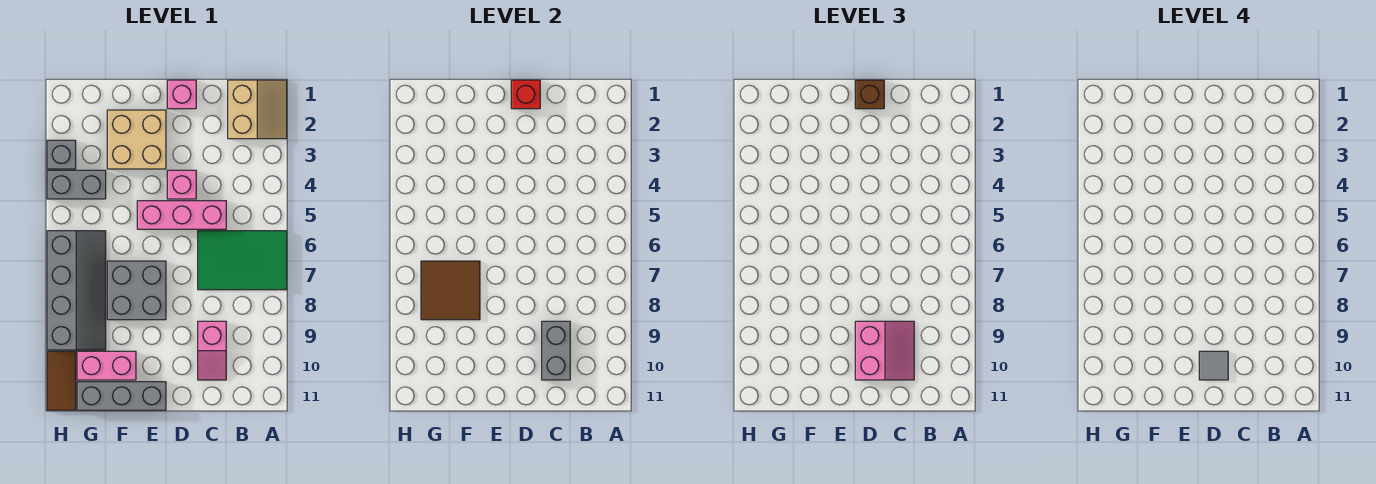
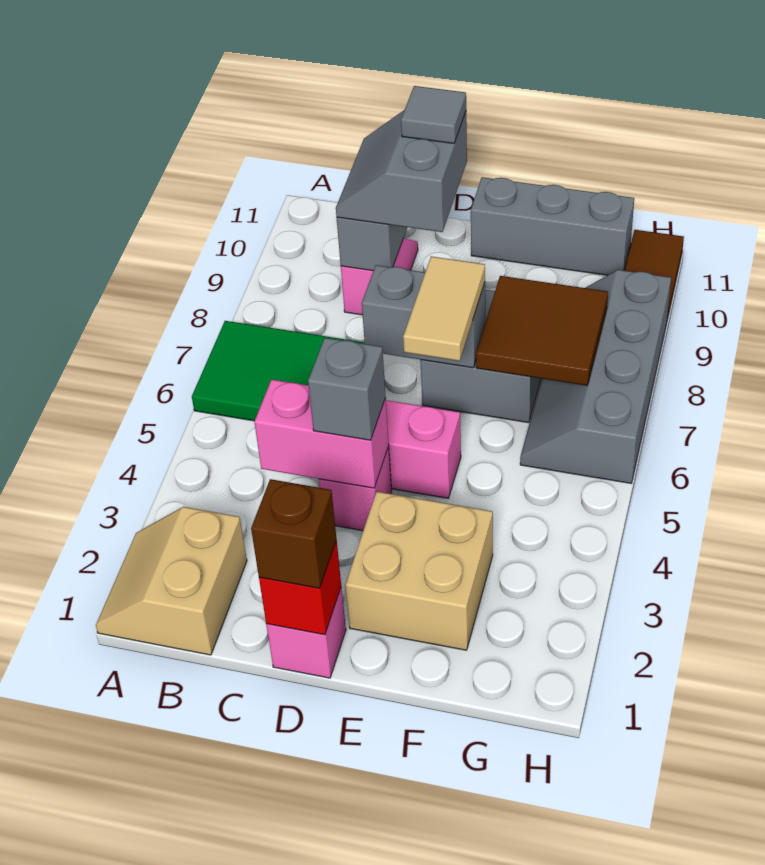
pink slope C9:D10 level 3 top D -> grey slope C9:D10 level 3 top D
none -> tan tile E6:E7 level 3
pink brick F10:G10 level 1 -> pink brick C4:D4 level 2
grey brick G4:H4 level 1 -> grey brick D7:E7 level 2
grey brick H3 level 1 -> grey brick D4 level 3

